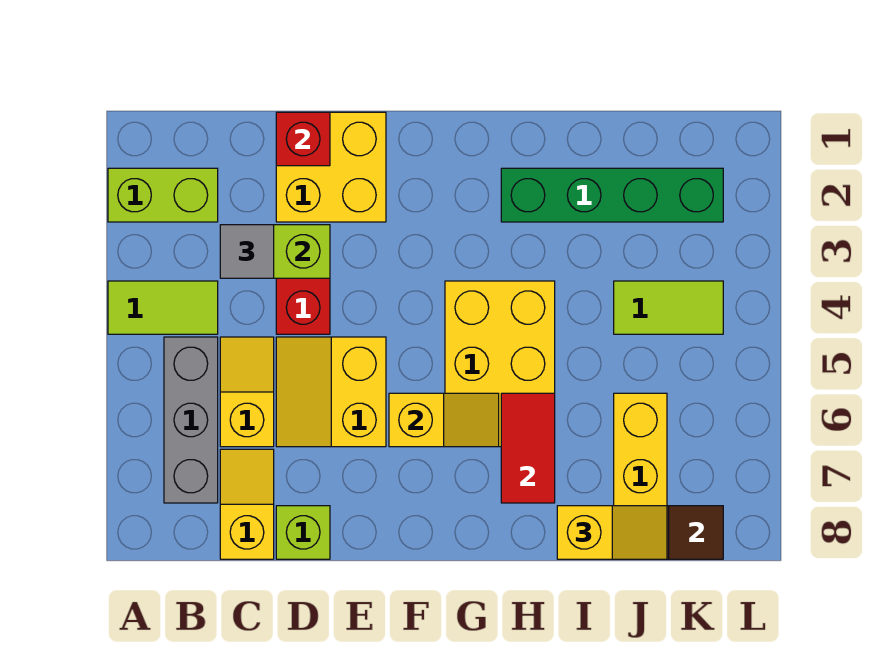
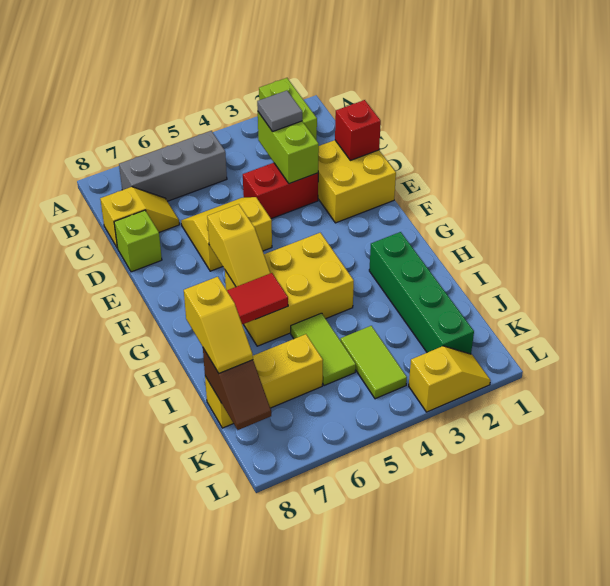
lime tile A4:B4 level 1 -> lime tile I5:J5 level 1
yellow slope C5:C6 level 1 top 6 -> yellow slope L2:L3 level 1 top 3

